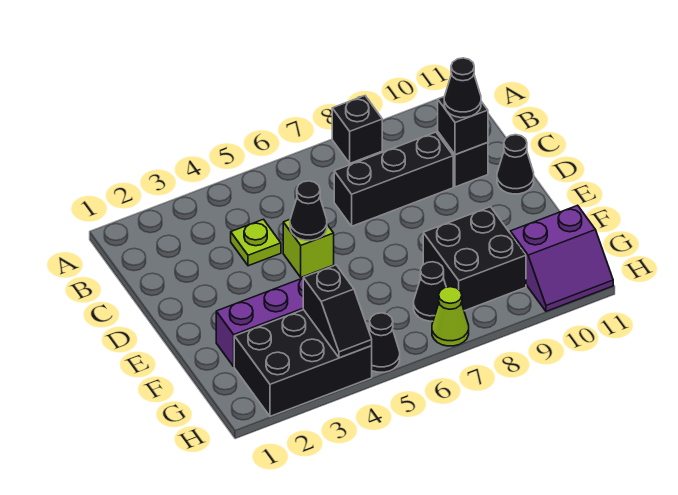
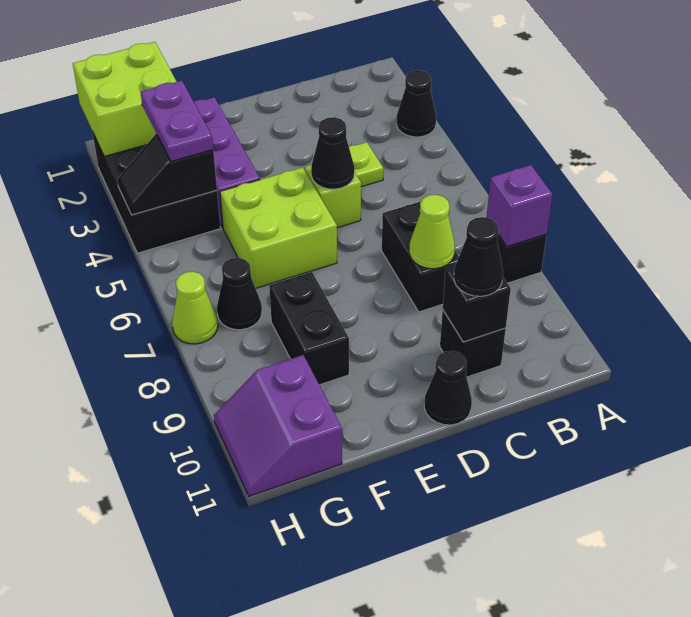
none -> purple brick A8 level 2
black brick C7:C9 level 1 -> black brick C7:C8 level 1
none -> lime cone C8 level 2
none -> lime brick E5:F6 level 1
black brick F8:G9 level 1 -> black brick F8:F9 level 1
none -> lime brick G1:H2 level 2
none -> purple plate G3:G4 level 3
black cone H5 level 1 -> black cone A3 level 1

